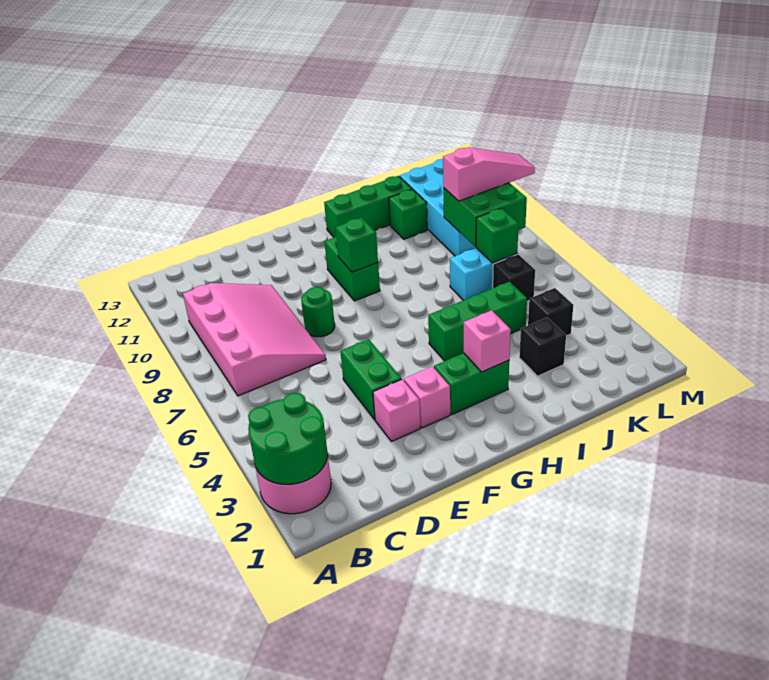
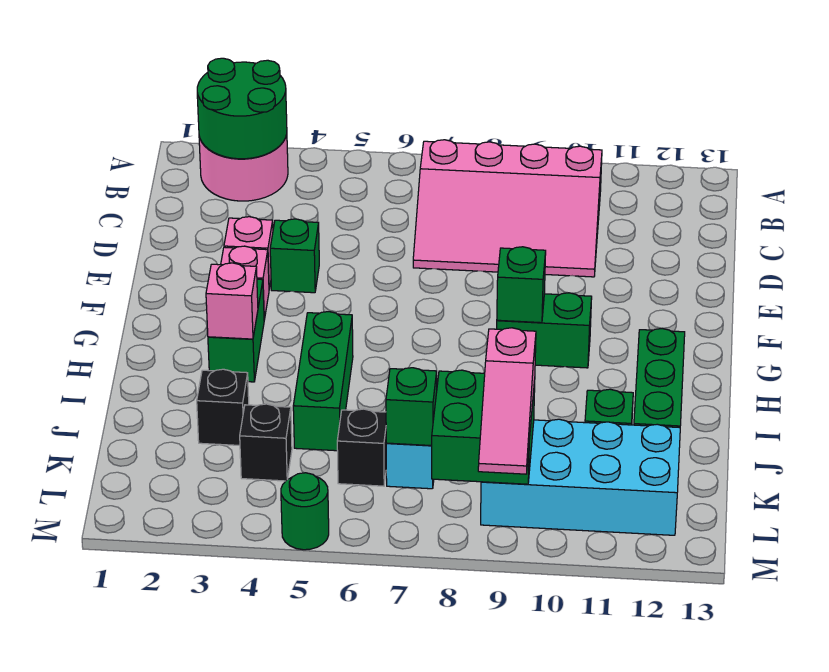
green brick E4:E5 level 1 -> green brick E4 level 1
green round brick E8 level 1 -> green round brick M5 level 1

